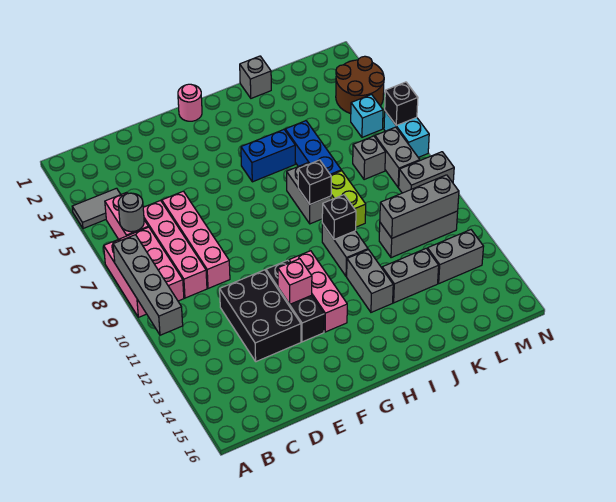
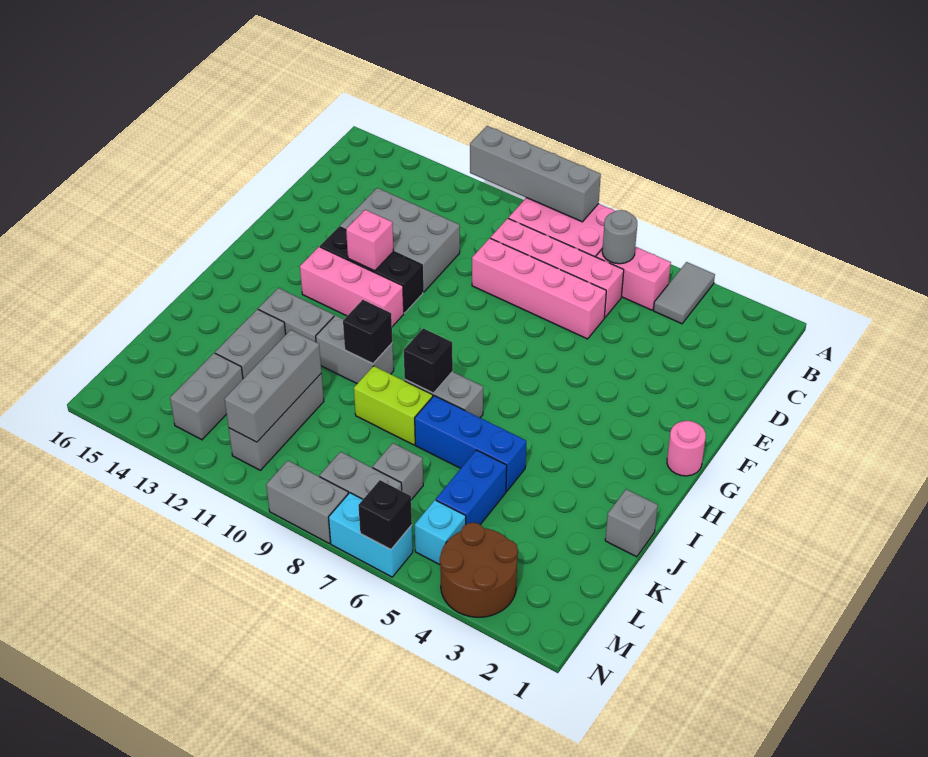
black brick D11:E13 level 1 -> grey brick D11:E13 level 1
blue brick H5:I5 level 1 -> blue brick K5:L5 level 1
grey brick M9:N9 level 1 -> grey brick N8:N9 level 1

